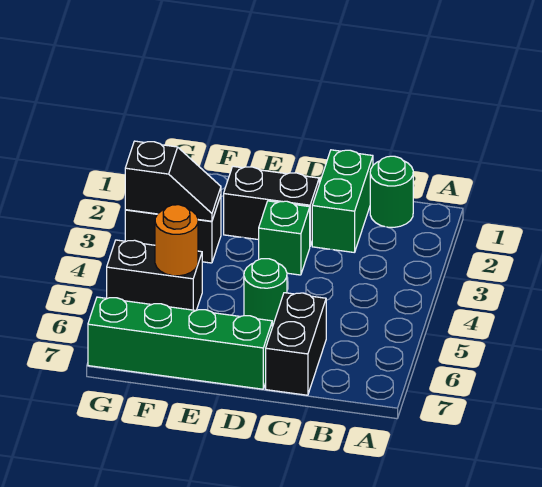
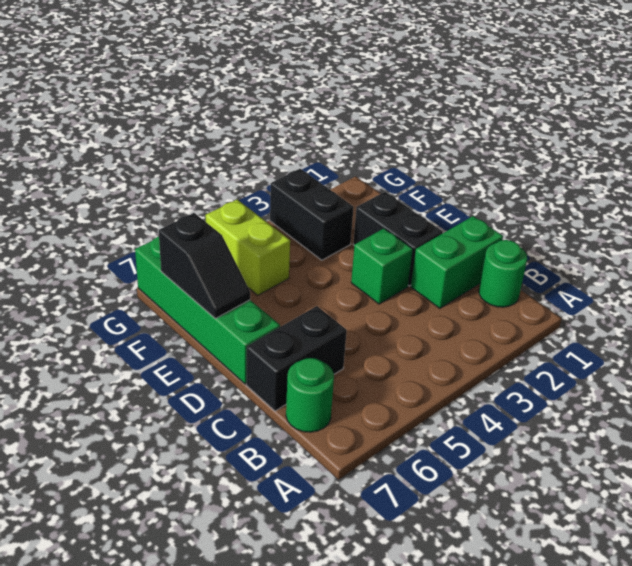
green round brick D5 level 1 -> green round brick B7 level 1
black slope F3:G3 level 2 top G -> black slope E7:F7 level 2 top F
black brick F5:G5 level 1 -> lime brick F5:G5 level 1
orange round brick F5 level 2 -> none

